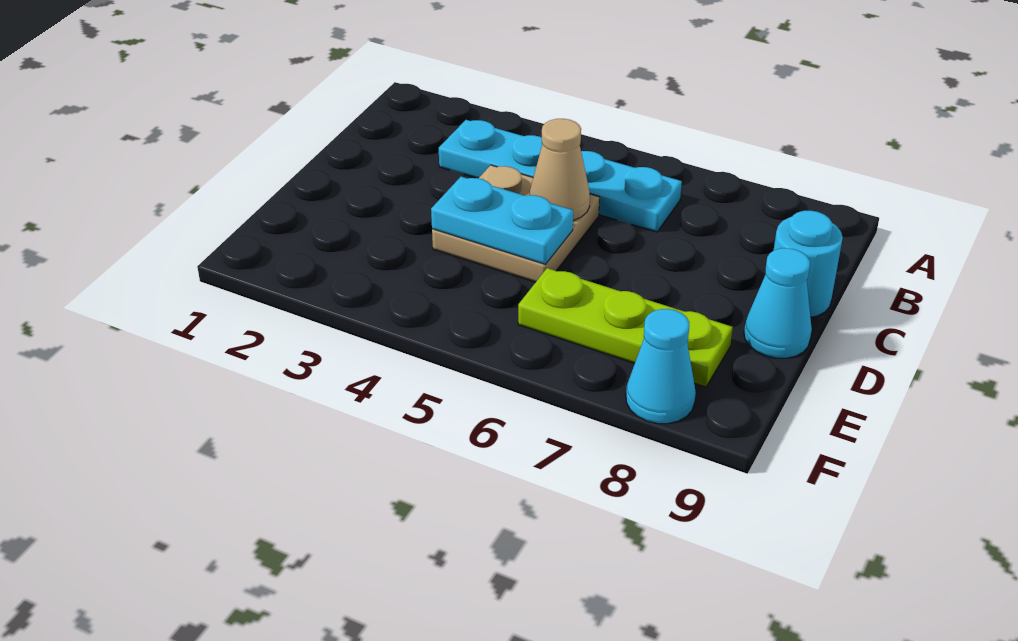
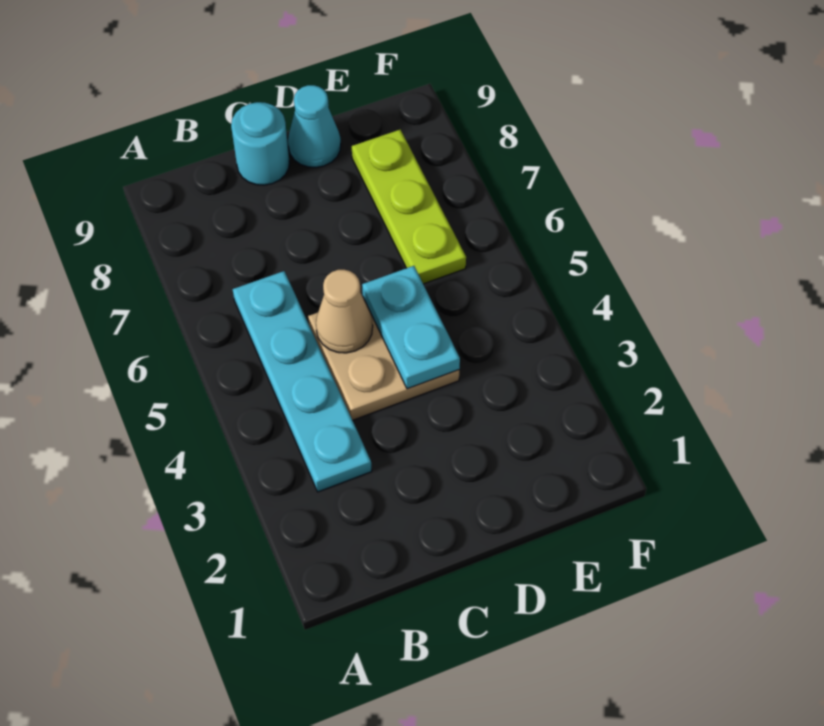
cyan cone F8 level 1 -> none

